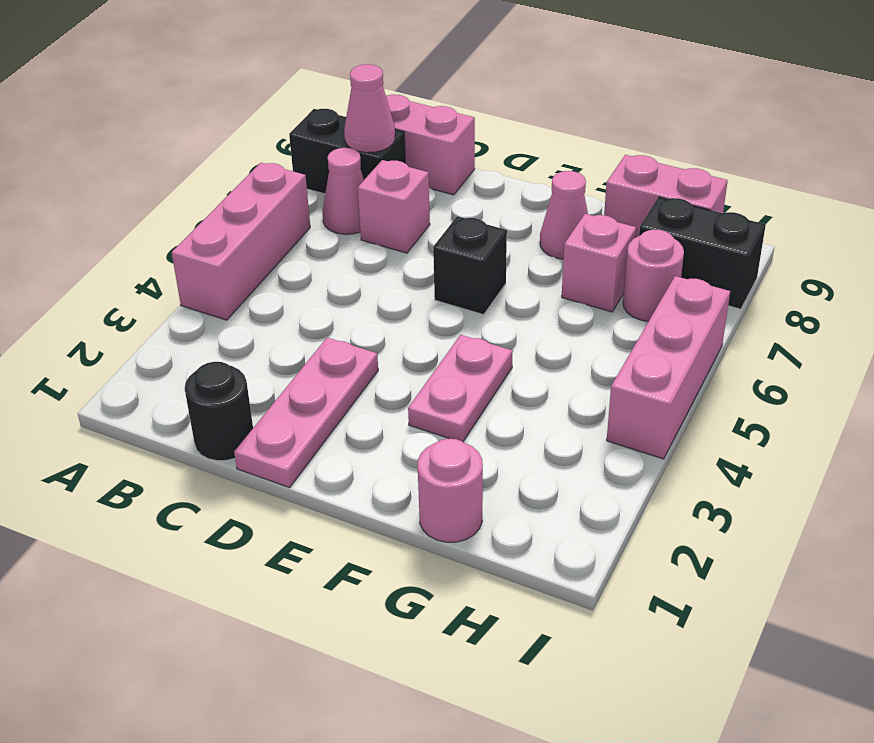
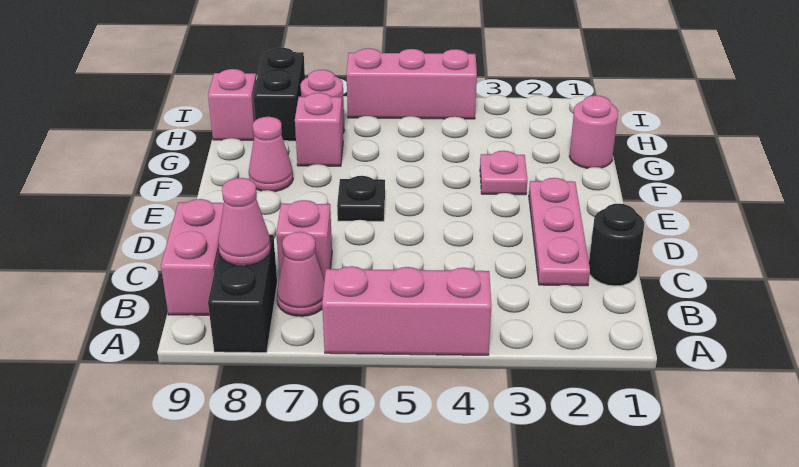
pink plate D1:D3 level 1 -> pink plate C2:E2 level 1
black brick E6 level 1 -> black plate E6 level 1
pink plate F3:F4 level 1 -> pink plate F3 level 1
pink brick G9:H9 level 1 -> pink brick H9 level 1

